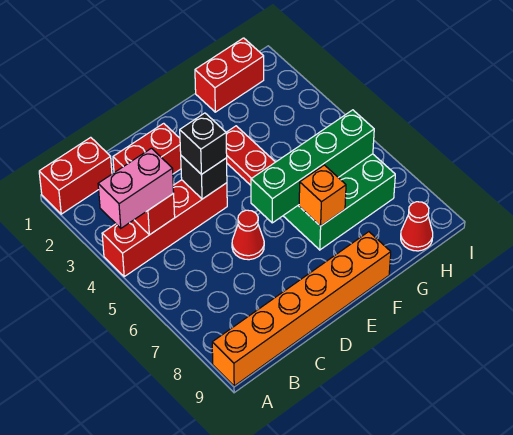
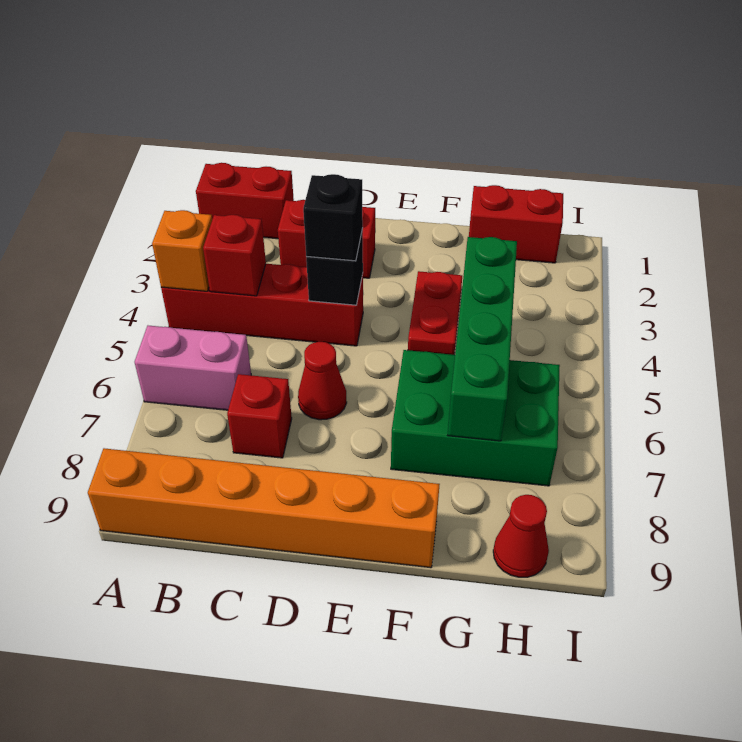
pink brick A4:B4 level 3 -> pink brick A6:B6 level 1
none -> red brick C7 level 1
green brick E6:H6 level 2 -> green brick G4:G7 level 2
orange brick F7 level 2 -> orange brick A4 level 2

